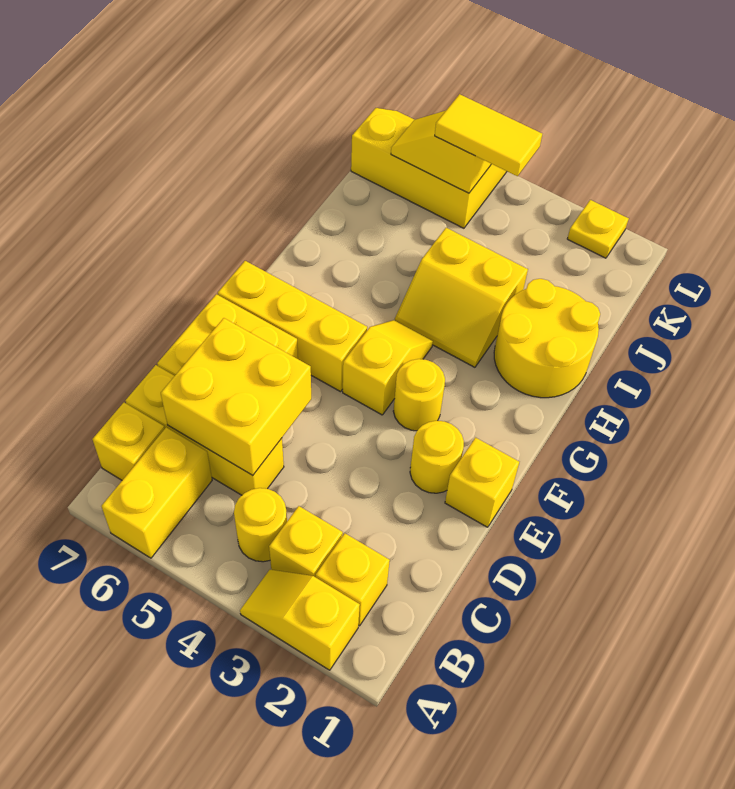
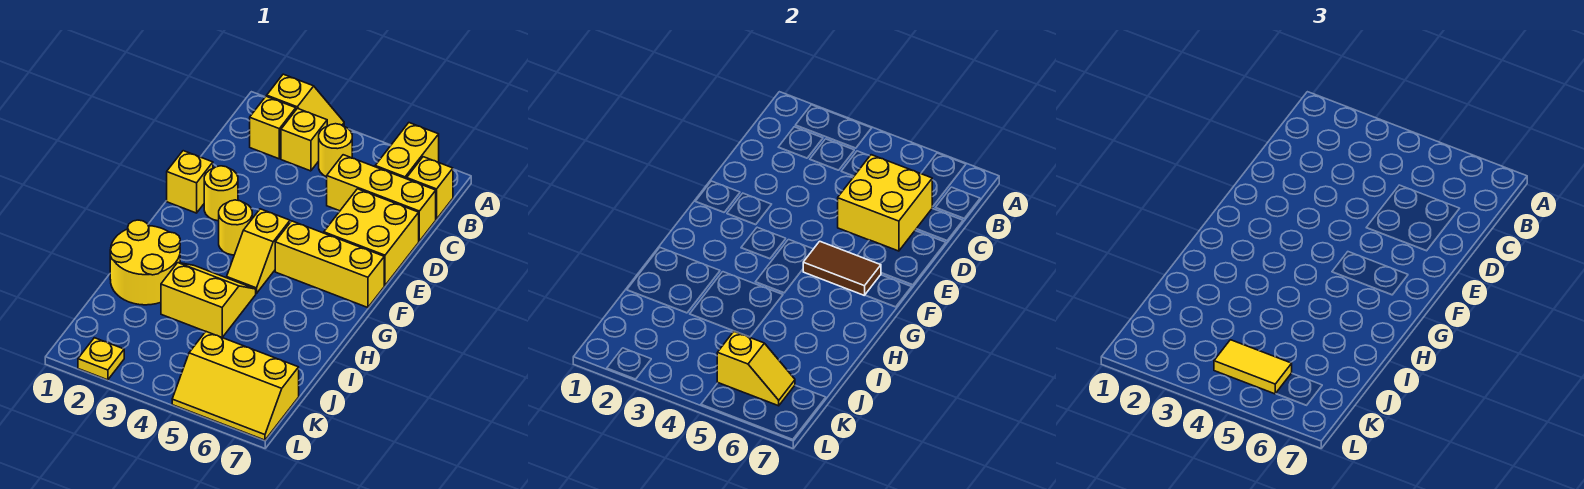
none -> brown tile F5:F6 level 2

